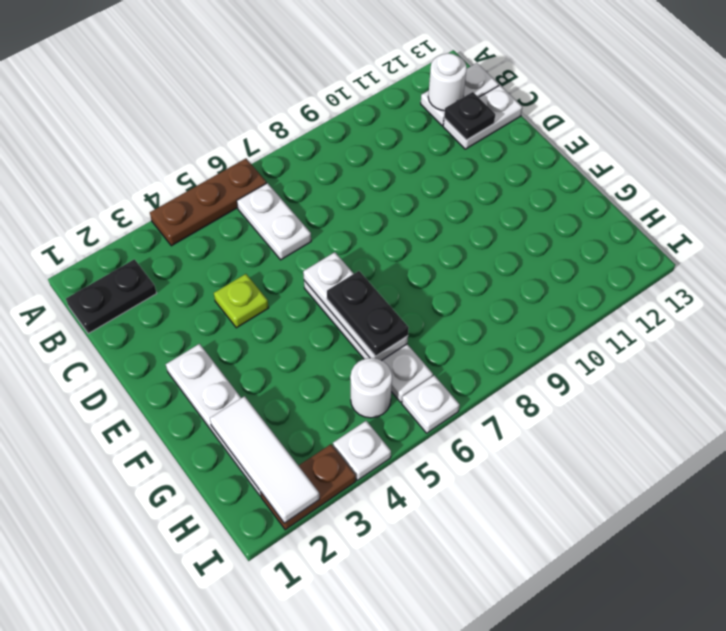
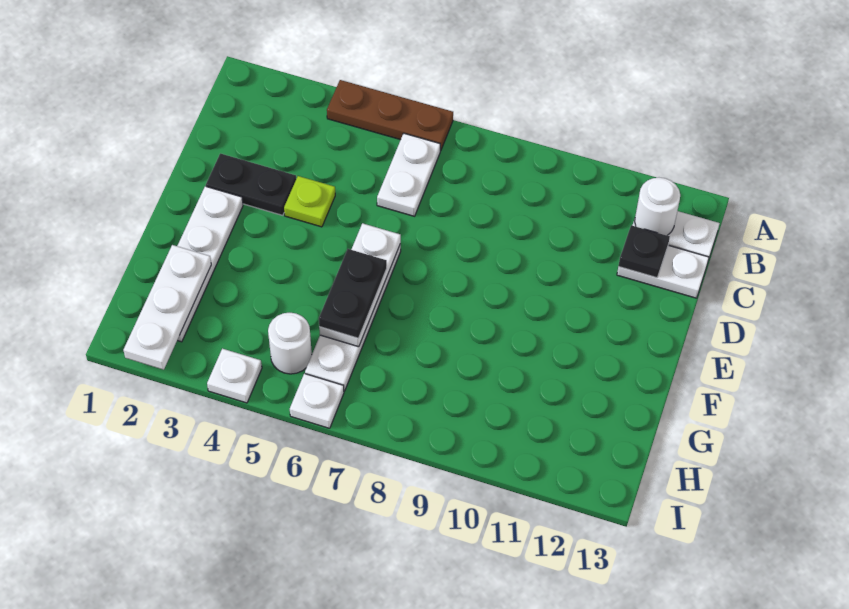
black plate B1:B2 level 1 -> black plate D2:D3 level 1
white tile G2:I2 level 2 -> white plate G2:I2 level 2
brown plate I2:I3 level 1 -> none

